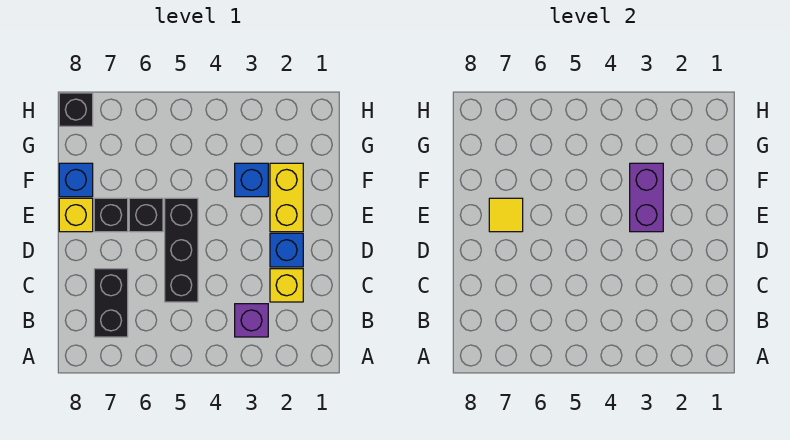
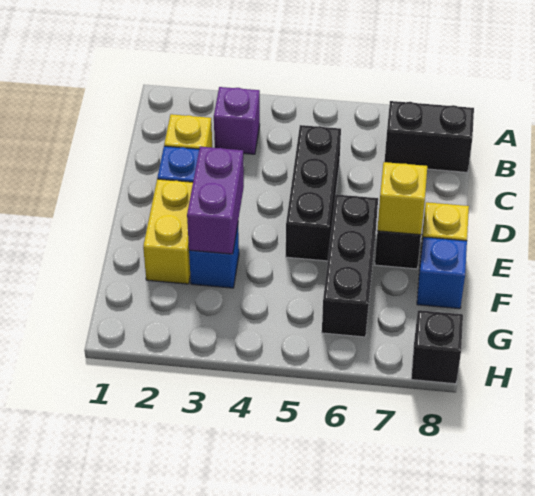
black brick B7:C7 level 1 -> black brick B7:B8 level 1
black brick E6 level 1 -> black brick E6:G6 level 1
yellow tile E7 level 2 -> yellow brick E7 level 2

